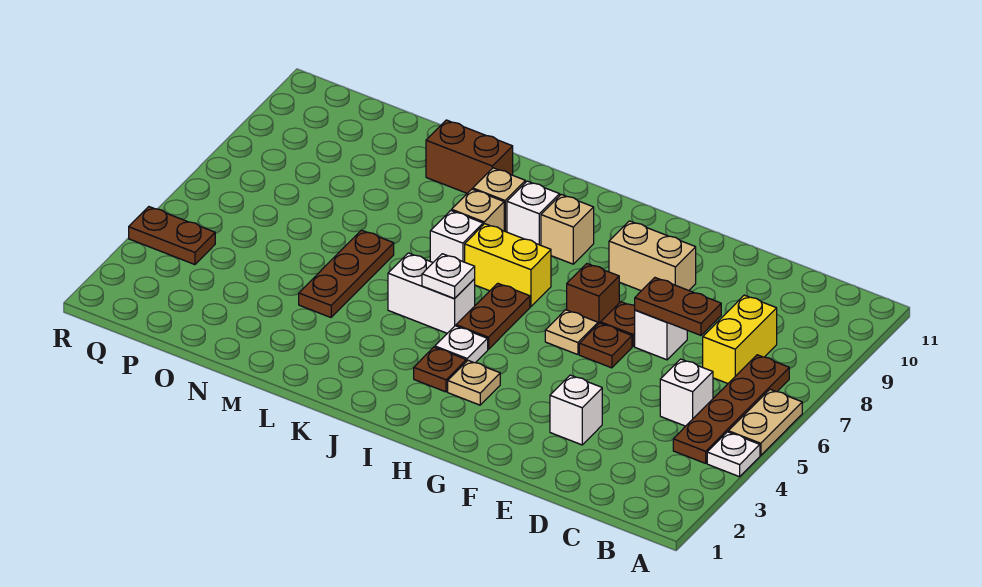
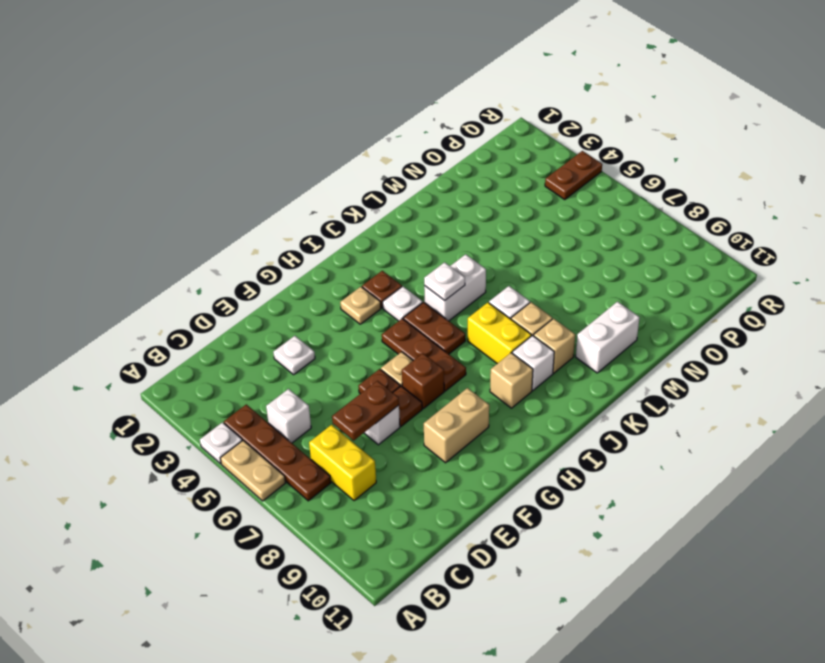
white brick E3 level 1 -> white plate E3 level 1
yellow brick I7:J7 level 1 -> yellow brick J7:J8 level 1
brown brick L10:M10 level 1 -> white brick L10:M10 level 1
brown plate M4:M6 level 1 -> brown plate H5:H7 level 1

